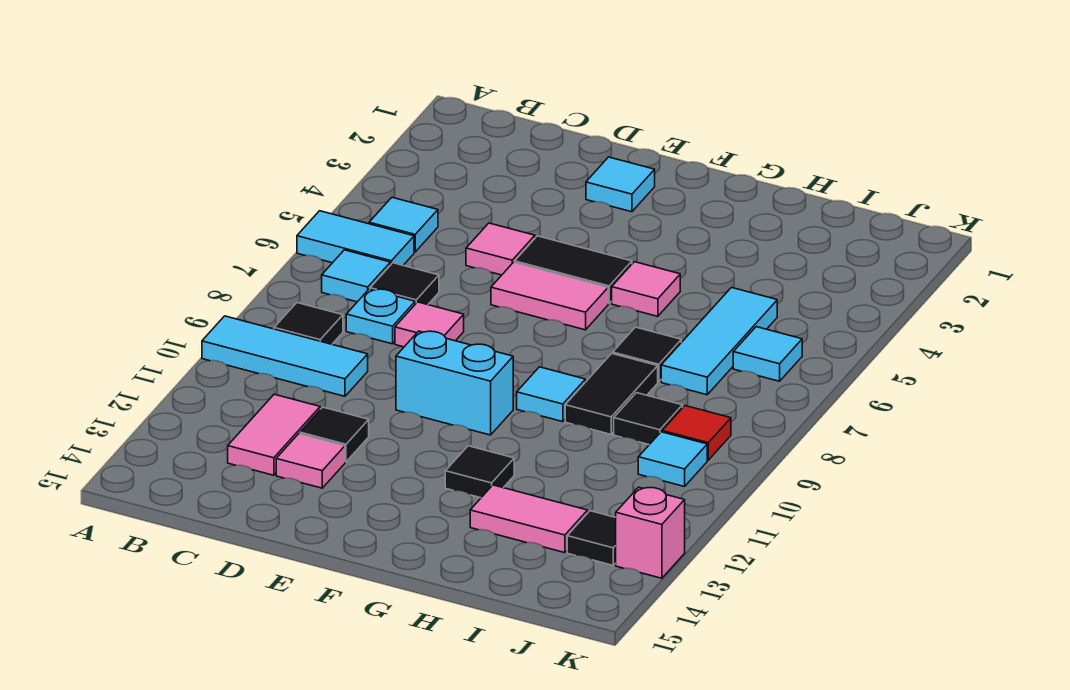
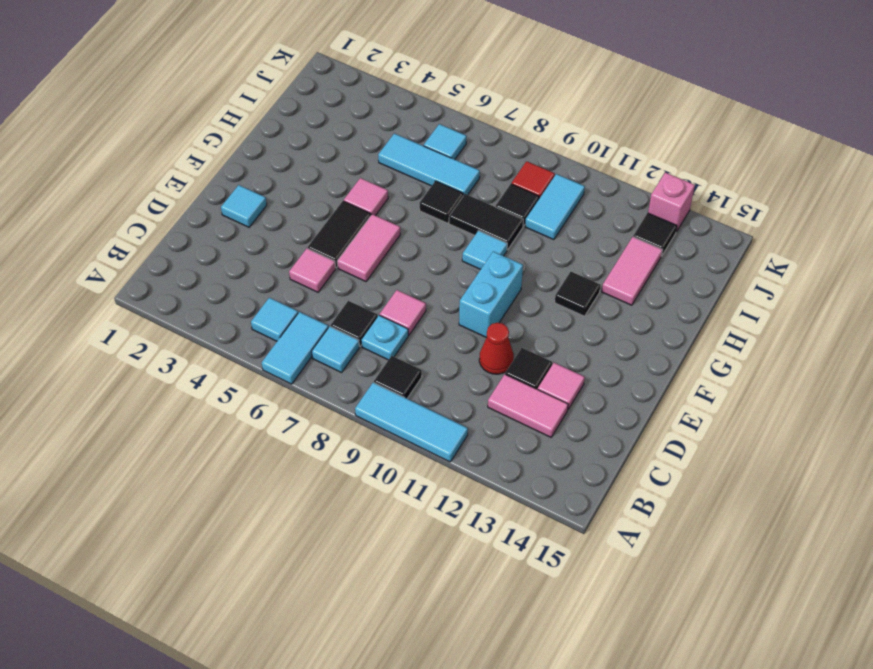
cyan tile A10:C10 level 1 -> cyan tile A9:A11 level 1
none -> red cone D11 level 1
cyan tile J10 level 1 -> cyan tile I10:J10 level 1

